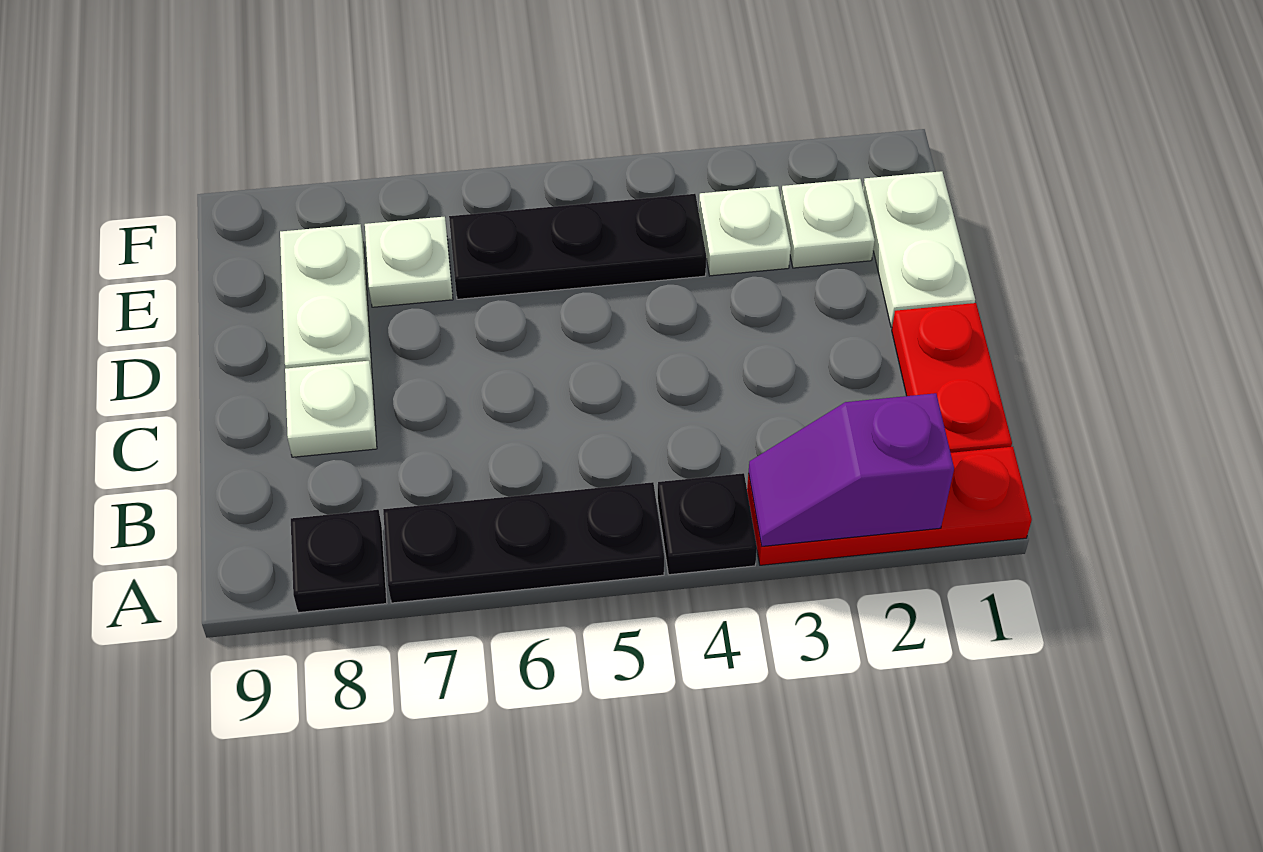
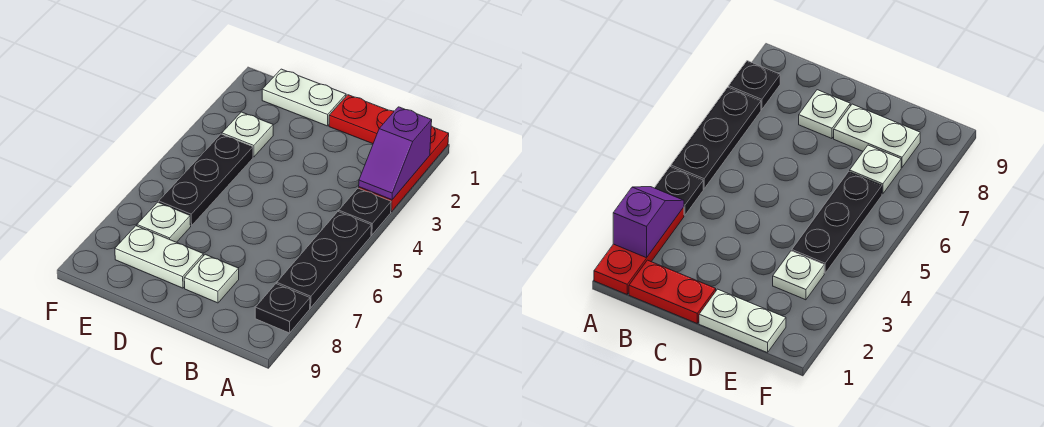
white plate E2 level 1 -> none

